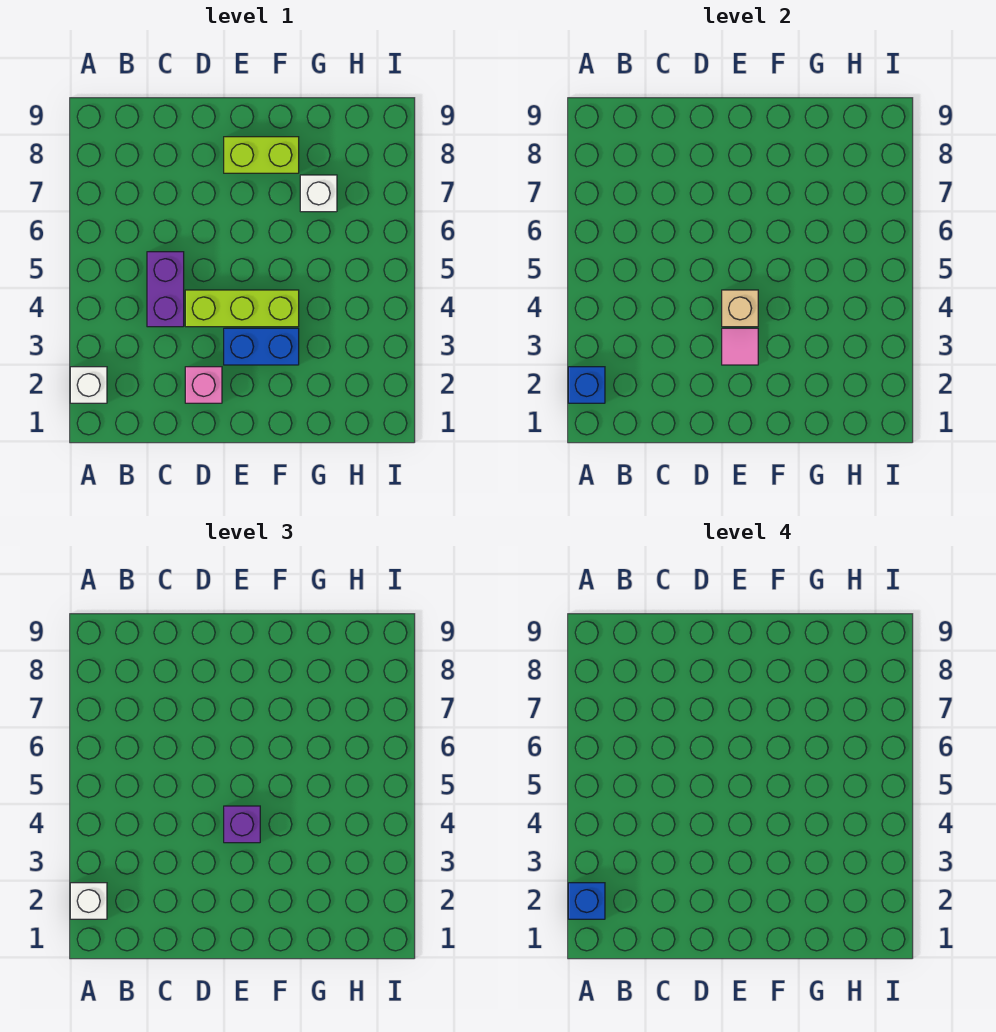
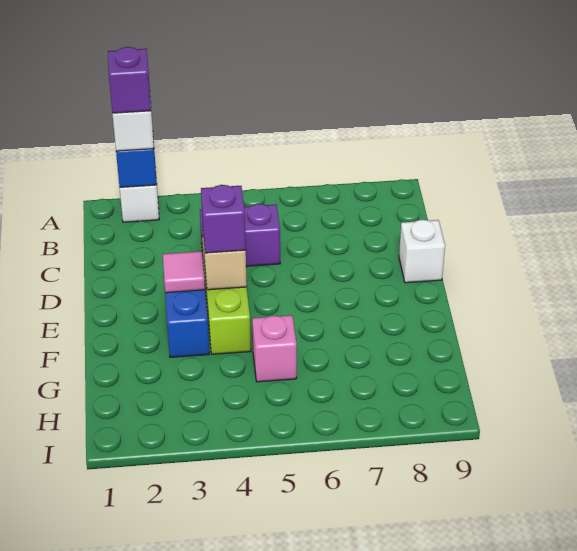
blue brick A2 level 4 -> purple brick A2 level 4
pink brick D2 level 1 -> pink brick G5 level 1
lime brick E8:F8 level 1 -> none
white brick G7 level 1 -> white brick D9 level 1

